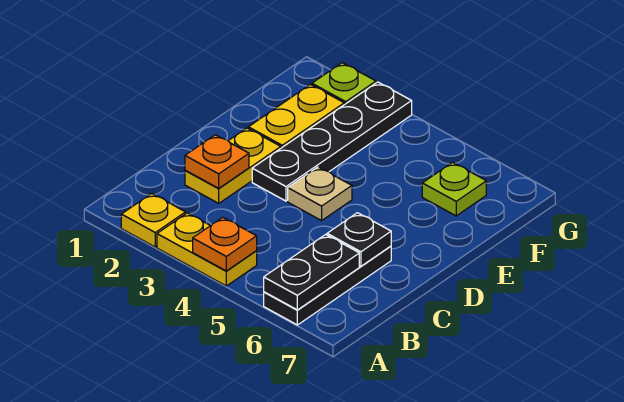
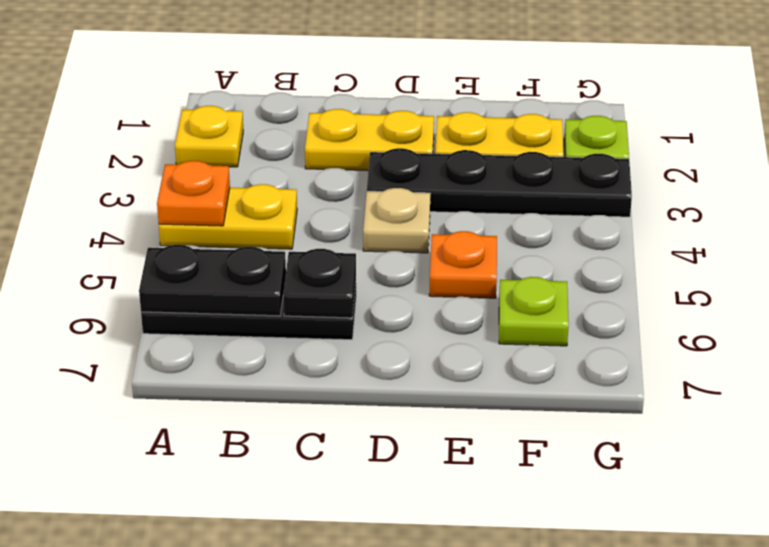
yellow plate A3:A4 level 1 -> yellow plate A4:B4 level 1
orange plate C2 level 2 -> orange plate E5 level 1

